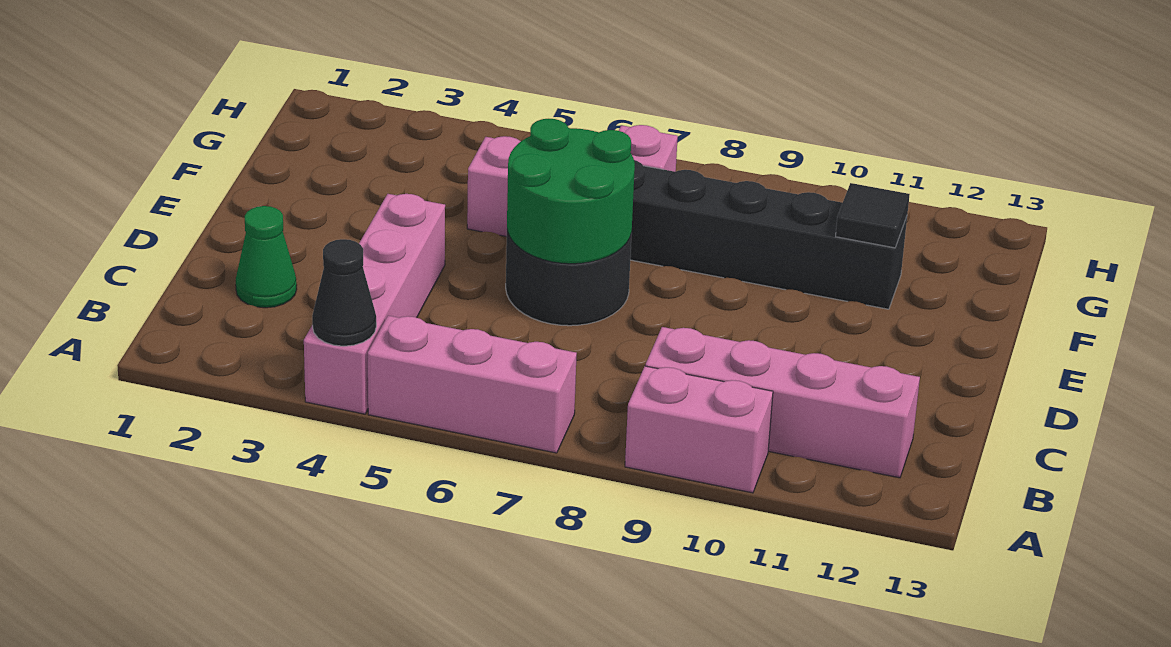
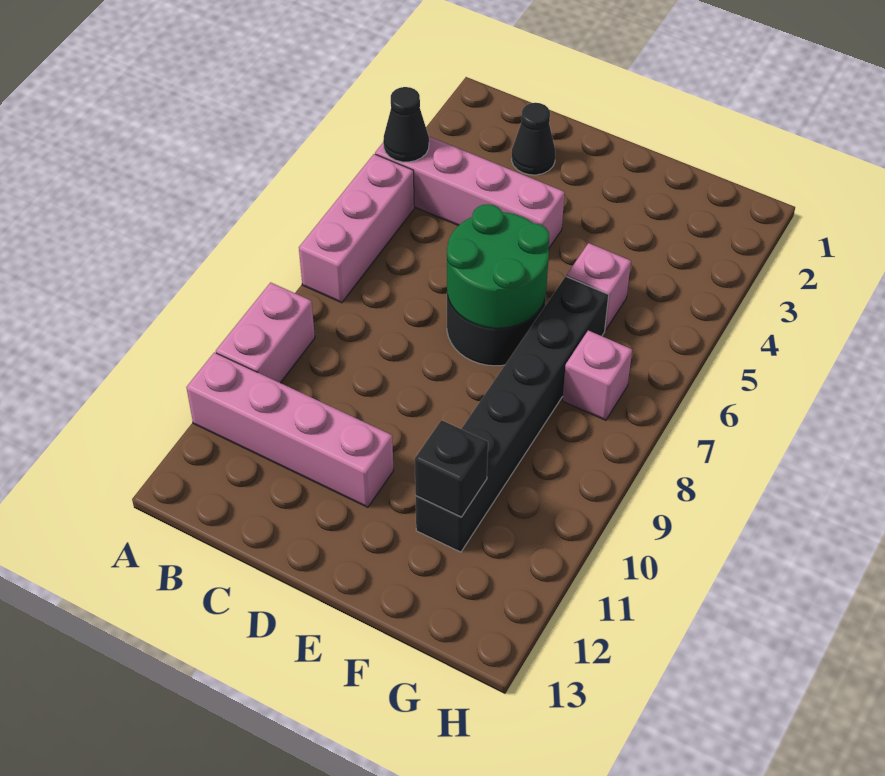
pink brick B9:B12 level 1 -> pink brick A11:D11 level 1
green cone C2 level 1 -> black cone C2 level 1
black tile F11 level 2 -> black brick F11 level 2

